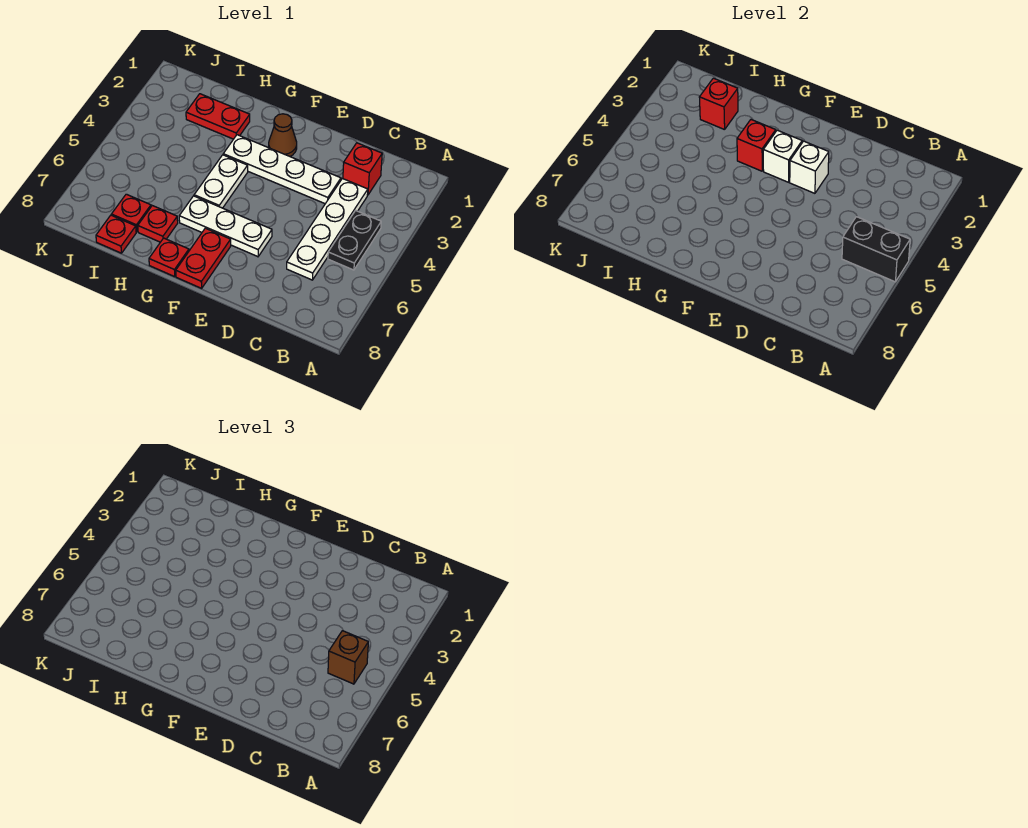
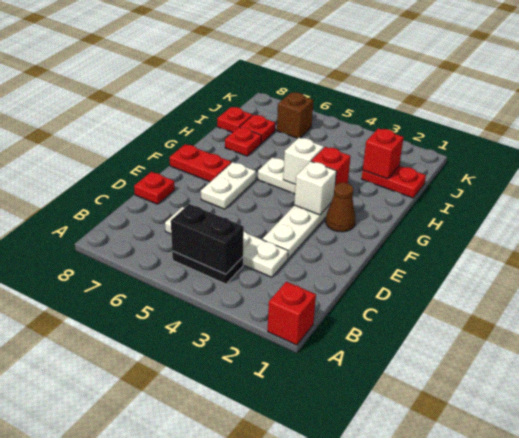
black brick A5:B5 level 2 -> black brick B4:B5 level 2
brown brick B5 level 3 -> brown brick J6 level 1
red brick C2 level 1 -> red brick A1 level 1
white brick E3 level 2 -> white brick G4 level 2
white plate E6:G6 level 1 -> white plate E6:F6 level 1
red plate G8 level 1 -> red plate D8 level 1
red plate H2:I2 level 1 -> red plate I1:I2 level 1

